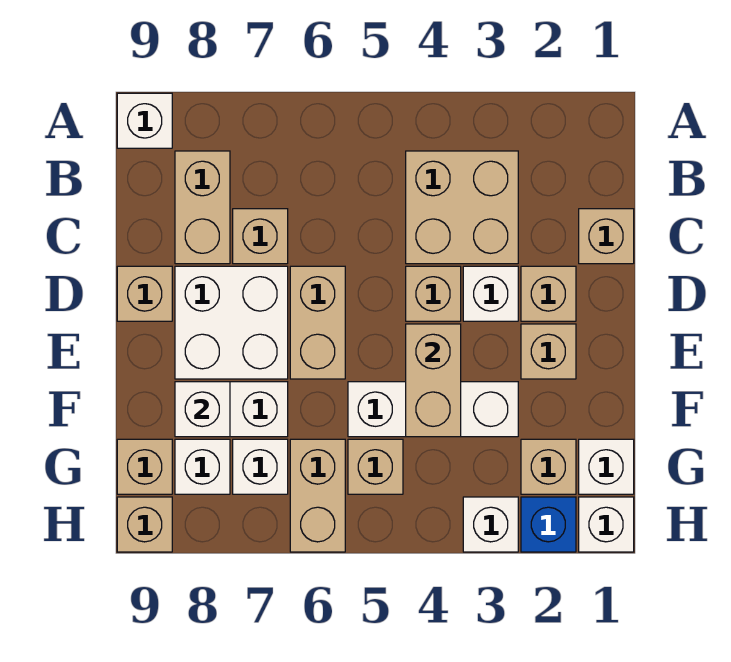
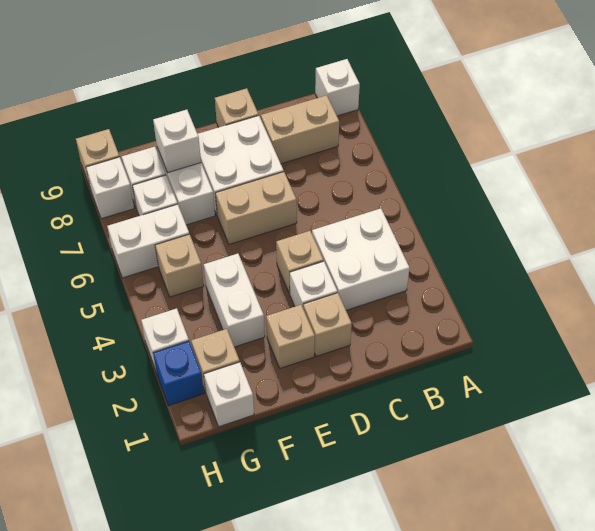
tan brick B3:C4 level 1 -> white brick B3:C4 level 1
tan brick C1 level 1 -> none
tan brick C7 level 1 -> none
tan brick E4:F4 level 2 -> none
white brick F3:F5 level 1 -> white brick F3:F4 level 1
tan brick G6:H6 level 1 -> white brick G6:H6 level 1
tan brick G9 level 1 -> none
white brick H1 level 1 -> white brick H8 level 1

